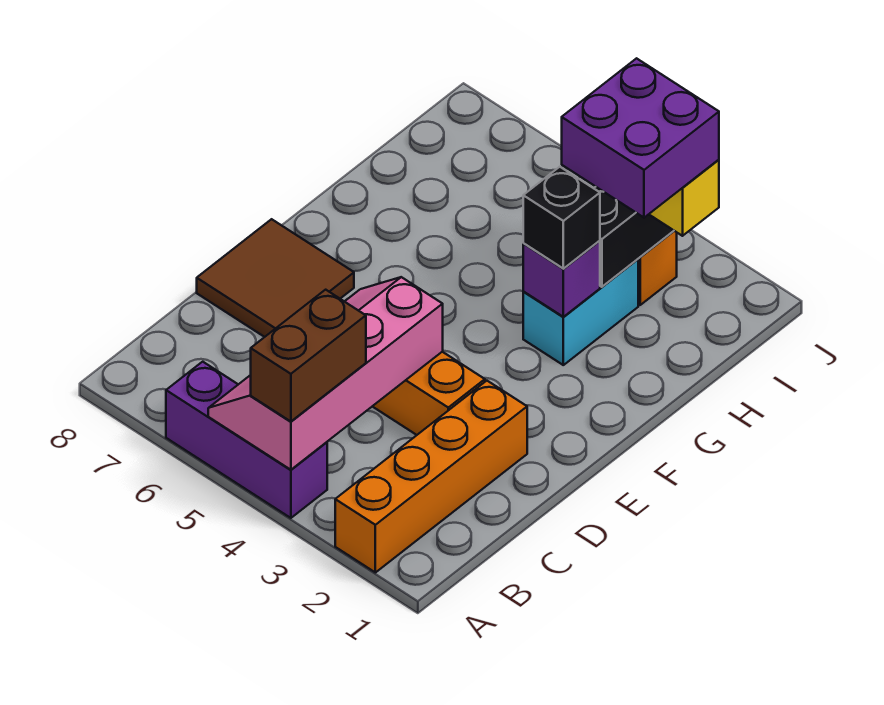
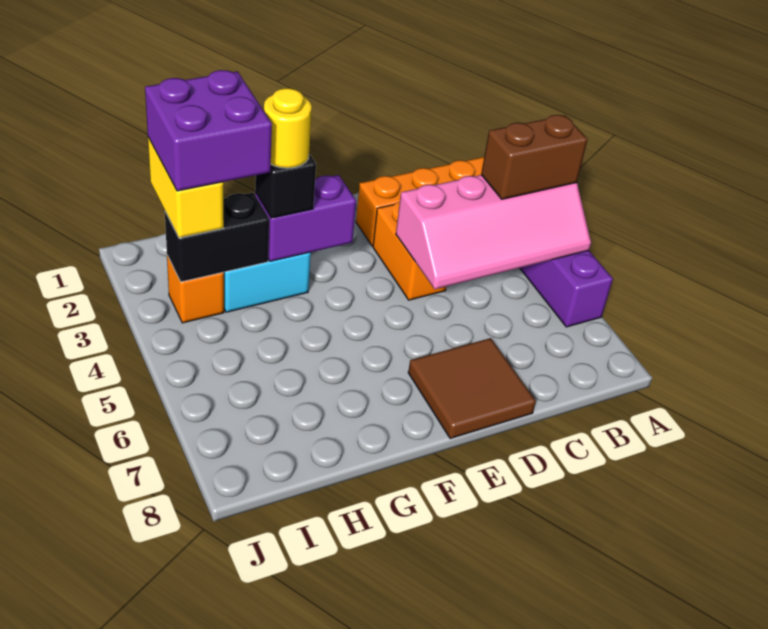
purple brick G3 level 2 -> purple brick F3:G3 level 2
none -> yellow round brick G3 level 4

